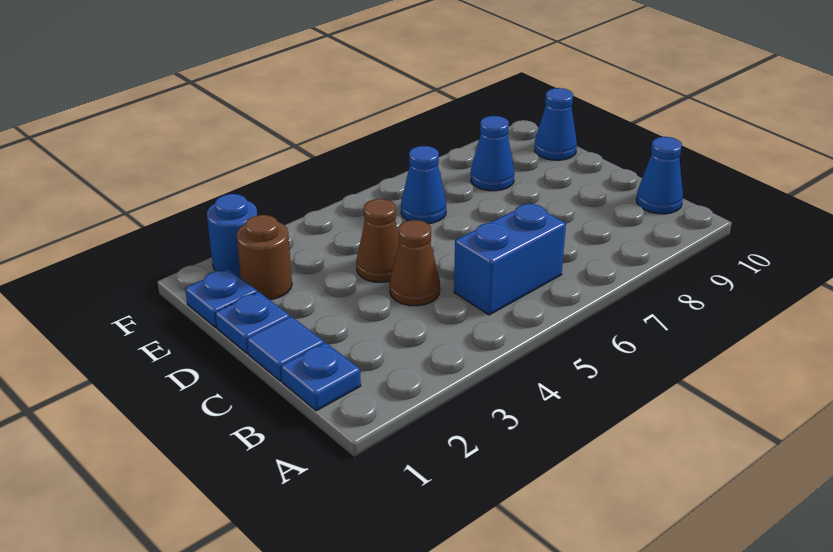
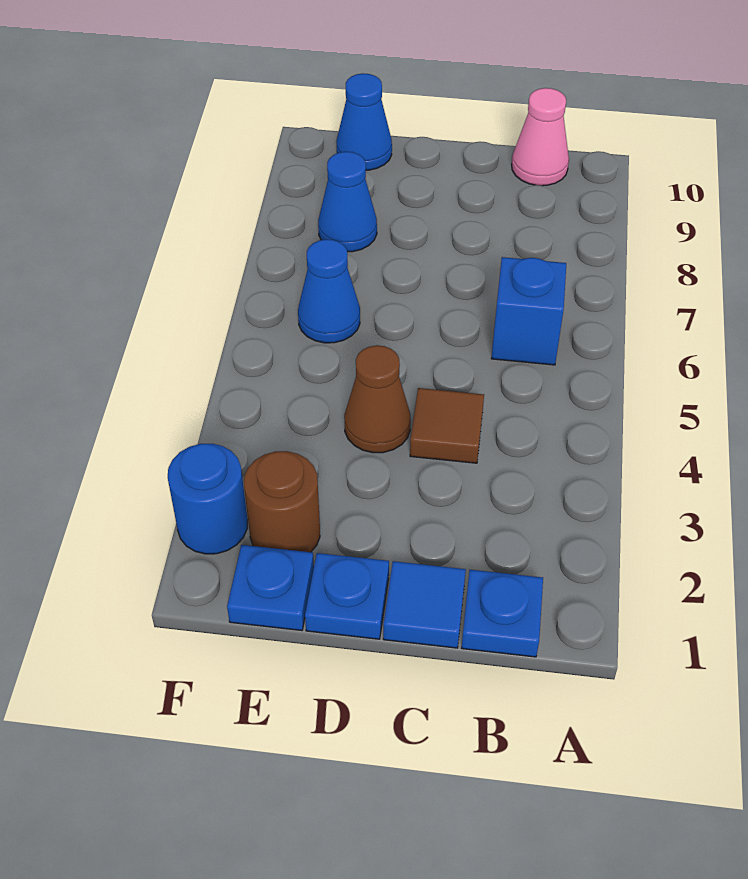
blue brick B5:B6 level 1 -> blue brick B6 level 1
blue cone B10 level 1 -> pink cone B10 level 1
brown cone C4 level 1 -> brown tile C4 level 1

